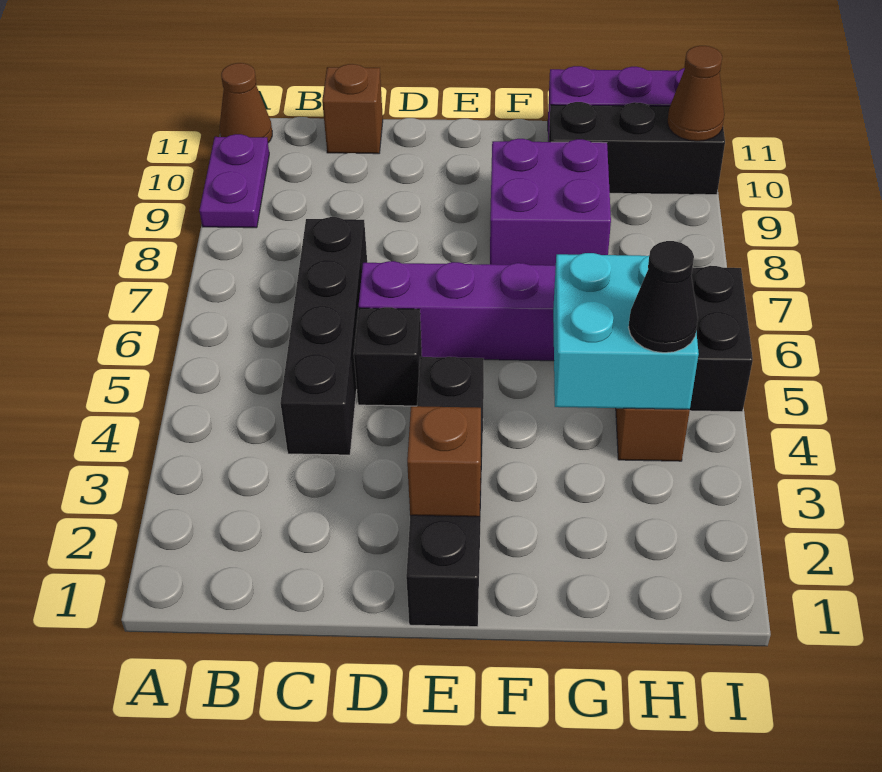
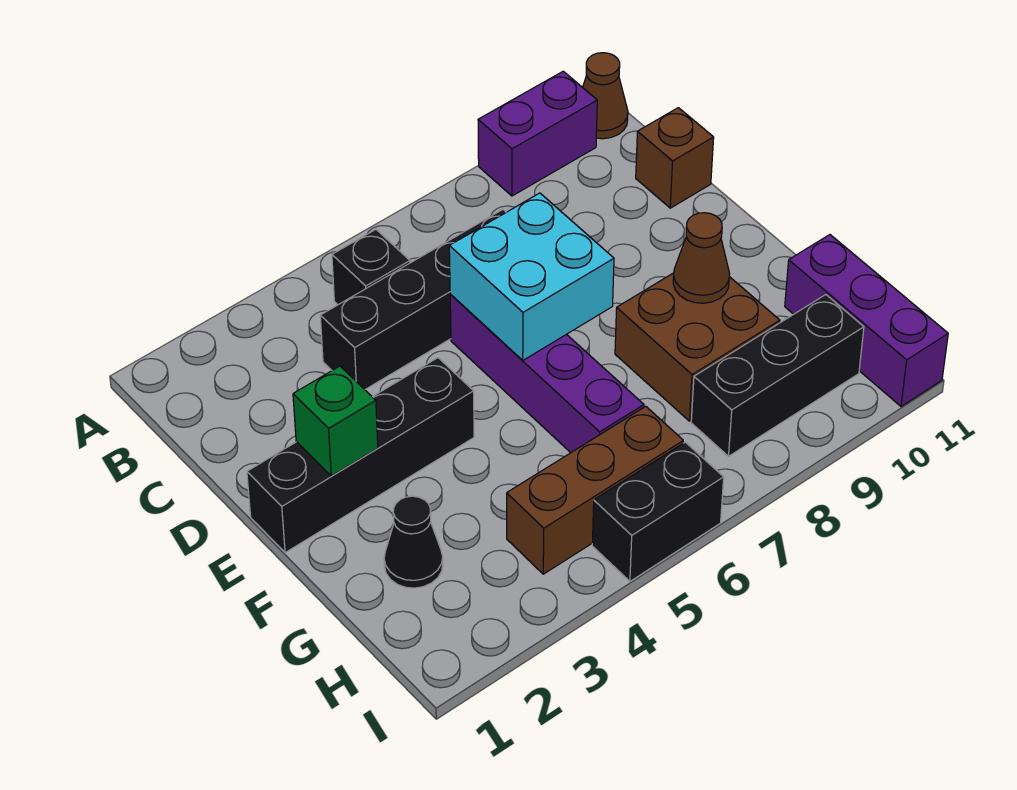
purple plate A9:A10 level 1 -> purple brick A9:A10 level 1
black brick D5 level 1 -> black brick B5 level 1
brown brick E2 level 2 -> green brick E2 level 2
purple brick F8:G9 level 1 -> brown brick F8:G9 level 1
cyan brick G4:H5 level 2 -> cyan brick D6:E7 level 2
black brick G10:I10 level 1 -> black brick H8:H10 level 1
black cone H4 level 3 -> black cone G2 level 1
brown cone I10 level 2 -> brown cone F9 level 2

